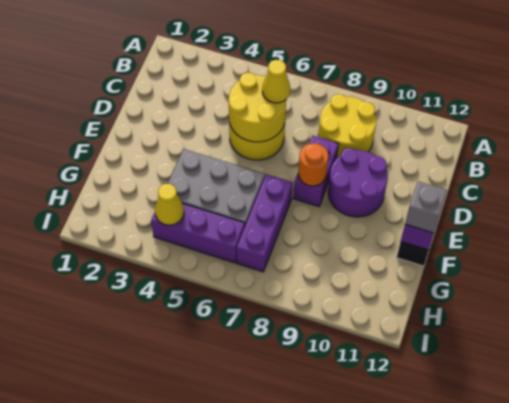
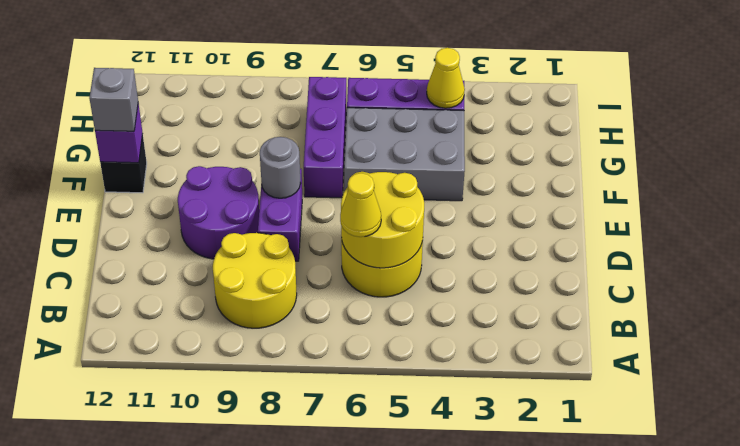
orange round brick E8 level 2 -> grey round brick E8 level 2

